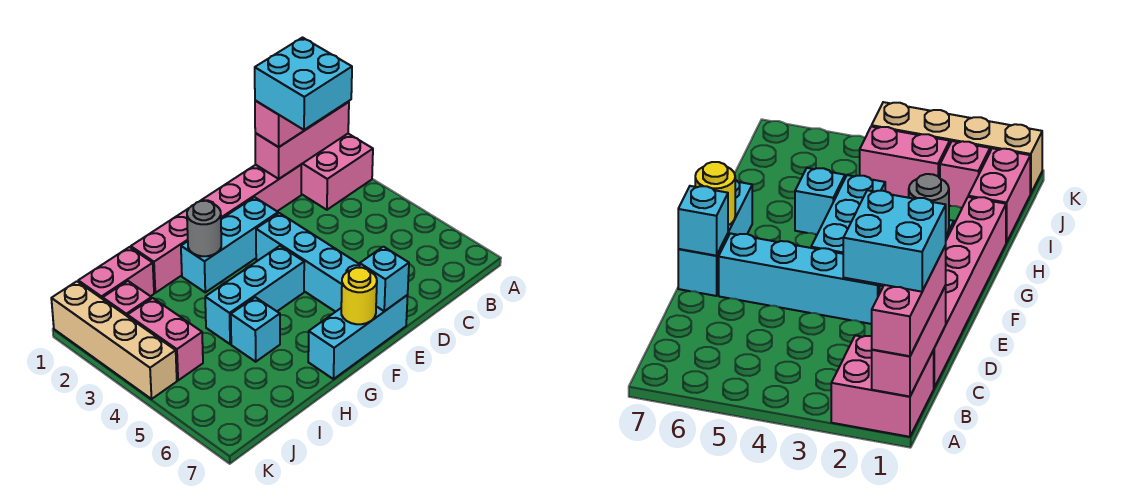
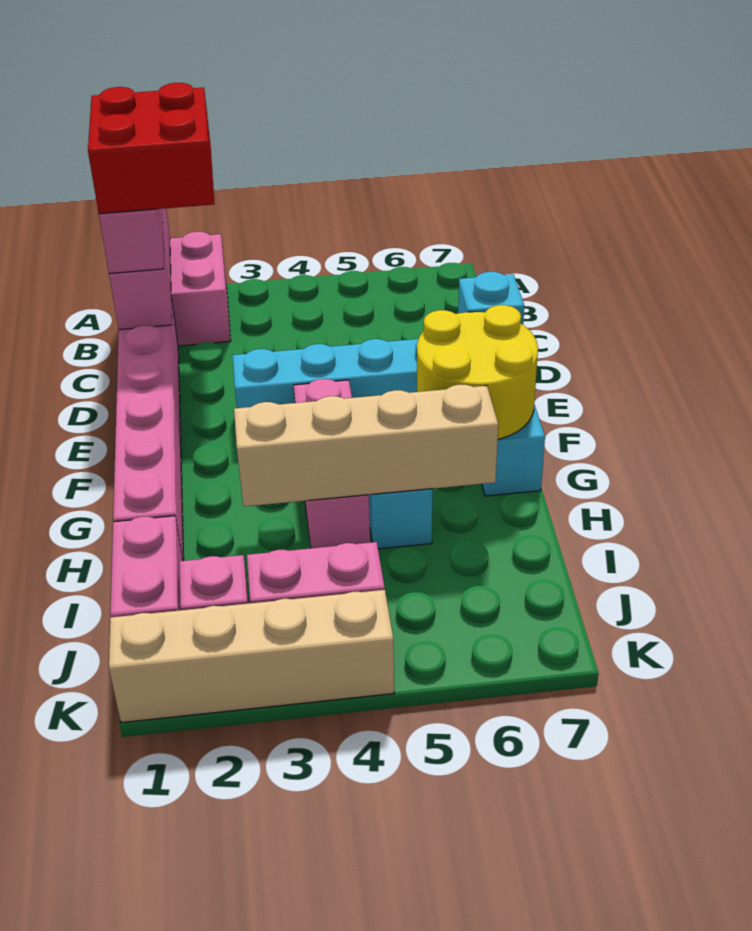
cyan brick B1:C2 level 4 -> red brick B1:C2 level 4
cyan brick E2:G2 level 1 -> none
cyan brick F4:H4 level 1 -> pink brick F4:H4 level 1
yellow round brick F7 level 2 -> yellow round brick F6:G7 level 2
grey round brick G2 level 2 -> none
none -> tan brick H3:H6 level 2

